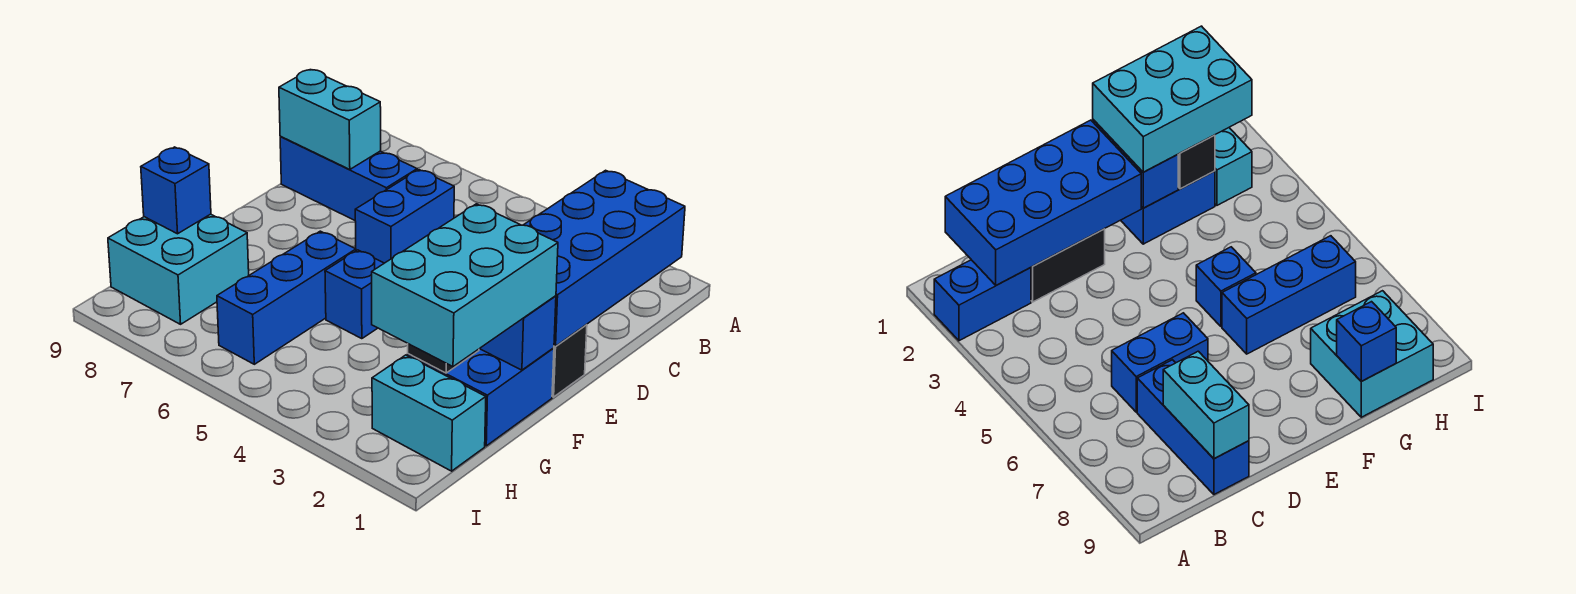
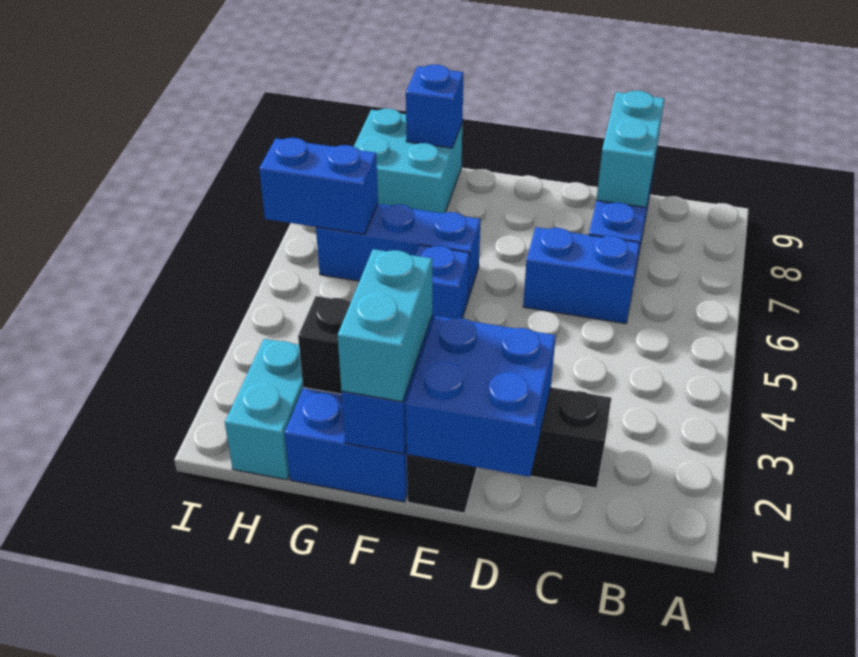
blue brick A2:B2 level 1 -> blue brick H6:I6 level 2
blue brick B1:E2 level 2 -> blue brick D1:E2 level 2
cyan brick F1:H2 level 3 -> cyan brick F1:F2 level 3

